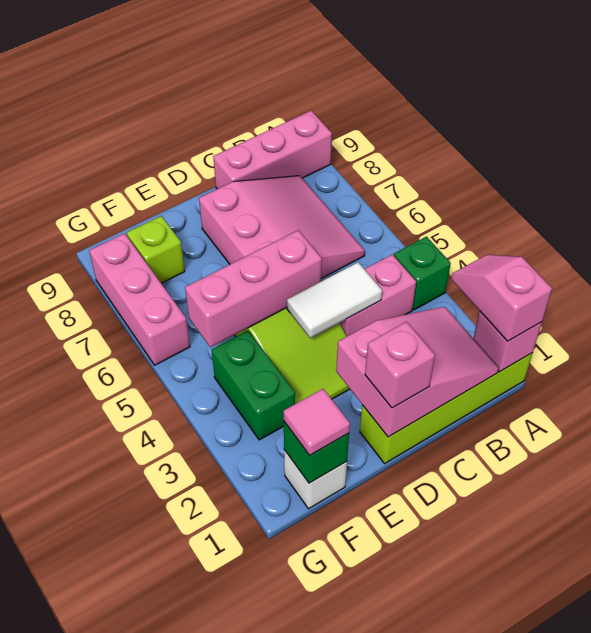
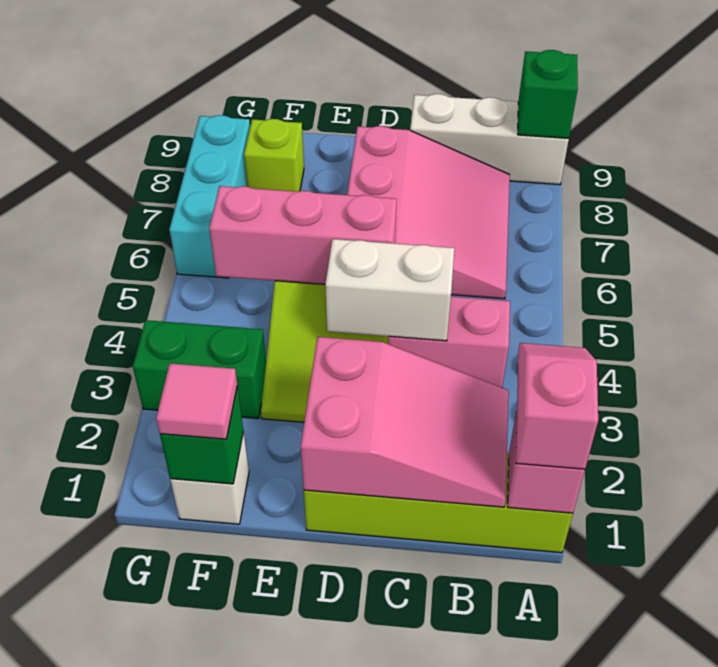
green brick A4 level 1 -> green brick A9 level 2
pink brick A9:C9 level 1 -> white brick A9:C9 level 1
white tile C4:D4 level 2 -> white brick C4:D4 level 2
pink brick D1 level 3 -> none
green brick F3:F4 level 1 -> green brick F3:G3 level 1
pink brick G6:G8 level 1 -> cyan brick G6:G8 level 1

